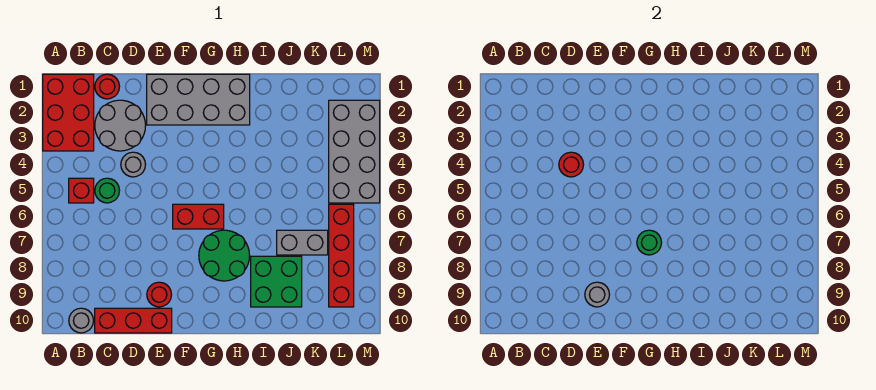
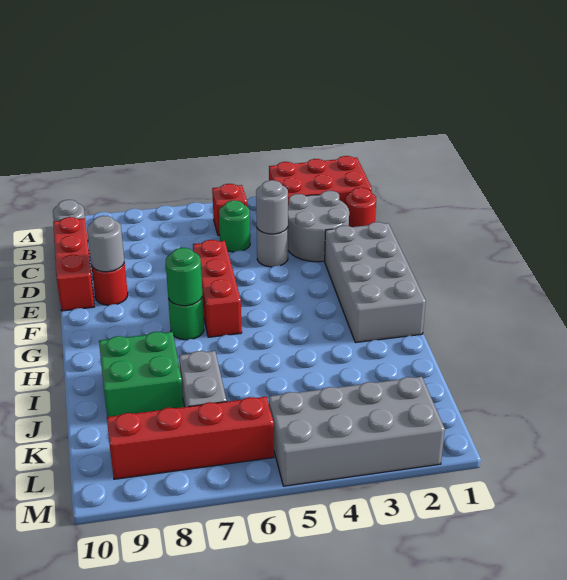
red round brick D4 level 2 -> grey round brick D4 level 2
red brick F6:G6 level 1 -> red brick E6:G6 level 1
green round brick G7:H8 level 1 -> green round brick G7 level 1

